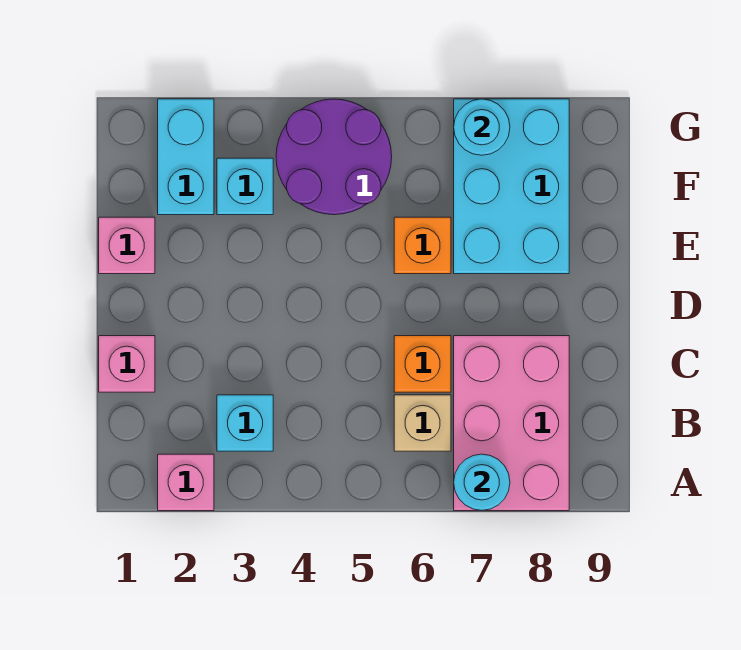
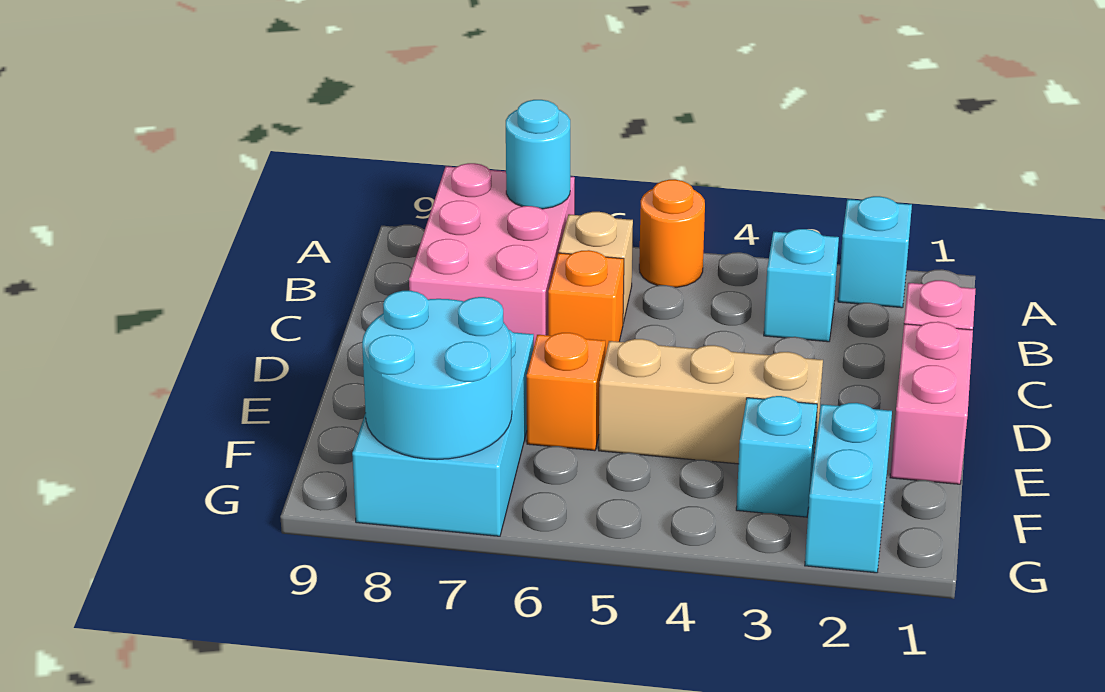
pink brick A2 level 1 -> cyan brick A2 level 1
none -> orange round brick A5 level 1
pink brick E1 level 1 -> pink brick D1:E1 level 1
none -> tan brick E3:E5 level 1
purple round brick F4:G5 level 1 -> none
cyan round brick G7 level 2 -> cyan round brick F7:G8 level 2

